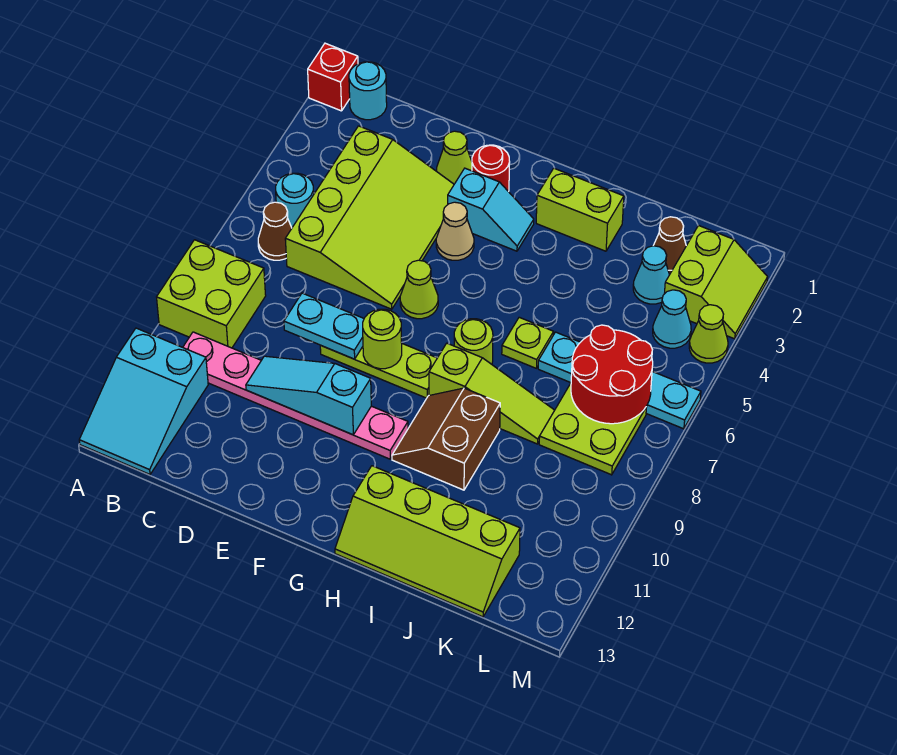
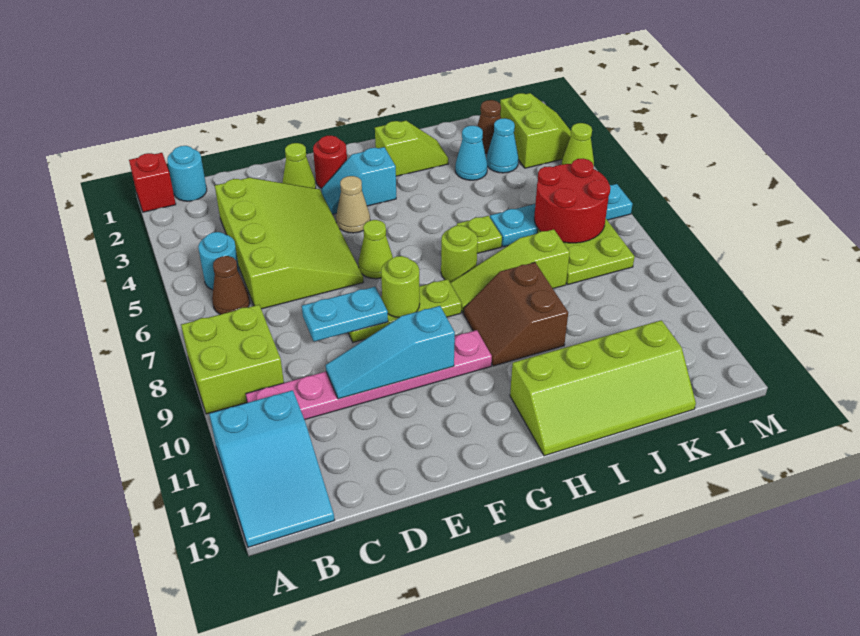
cyan slope F3:G3 level 1 top F -> cyan slope F3:G3 level 1 top G
lime brick H2:I2 level 1 -> lime slope H2:I2 level 1 top H
lime slope H8:J8 level 1 top H -> lime slope H8:J8 level 1 top J
cyan cone L4 level 1 -> cyan cone J3 level 1

